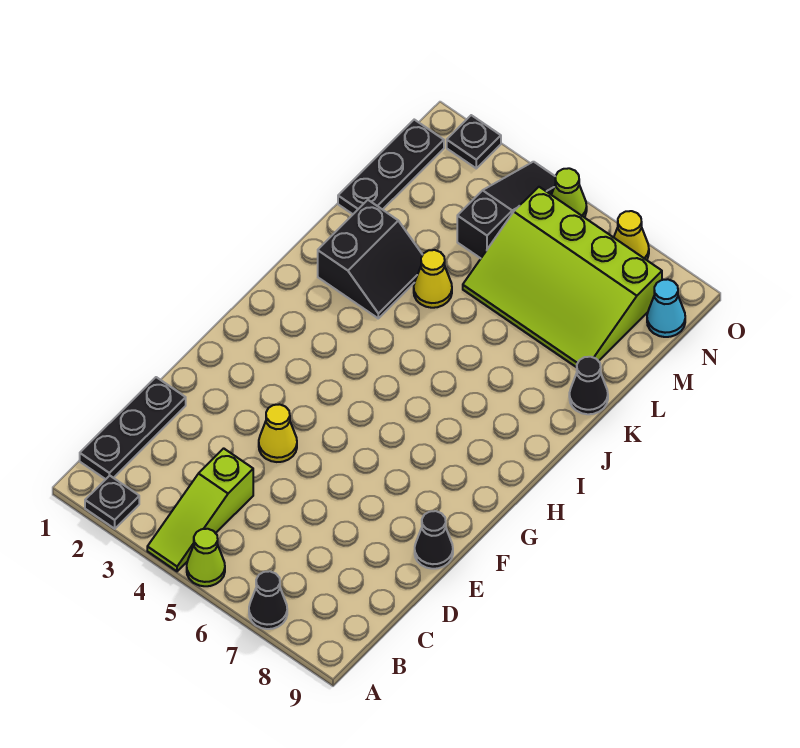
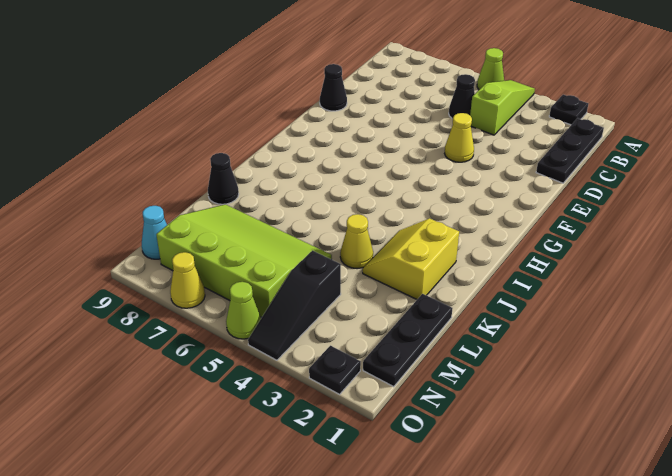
black cone A7 level 1 -> black cone C5 level 1
black slope J2:K3 level 1 top 2 -> yellow slope J2:K3 level 1 top 2

